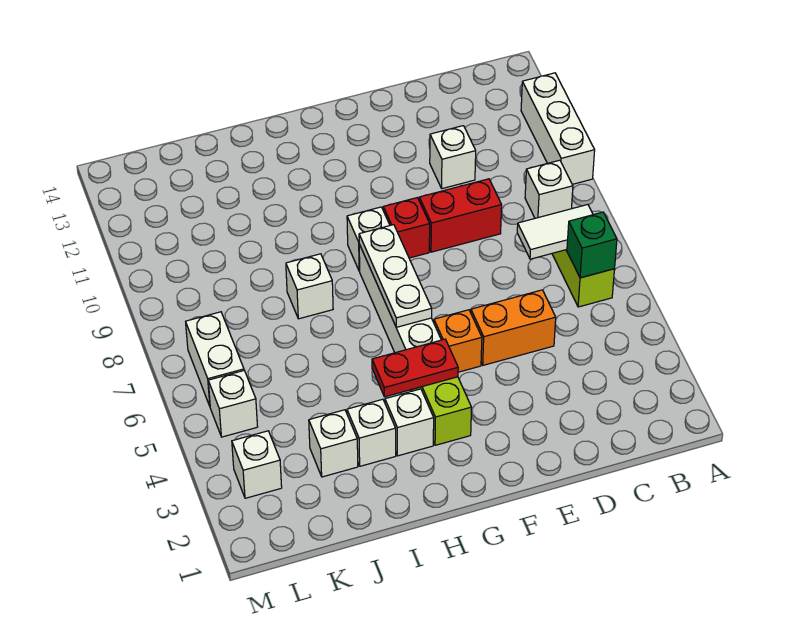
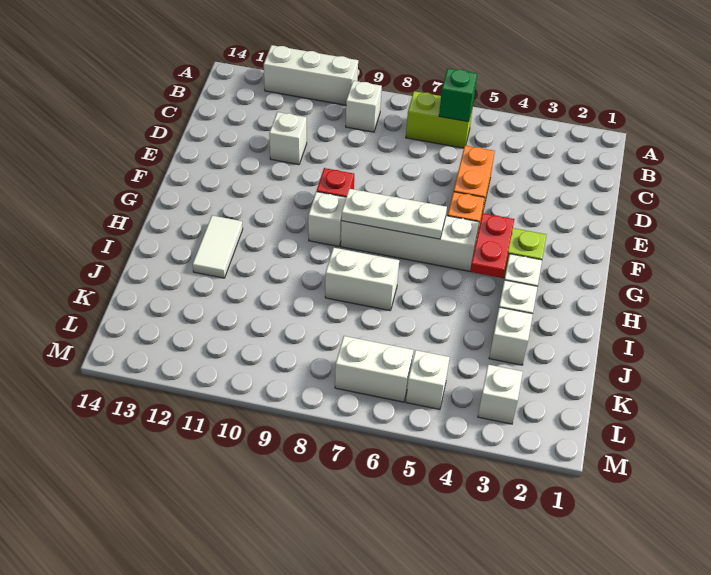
white tile B7:C7 level 2 -> white tile H12:I12 level 1
red brick D9:E9 level 1 -> none
white brick I8 level 1 -> white brick I7:I8 level 1

